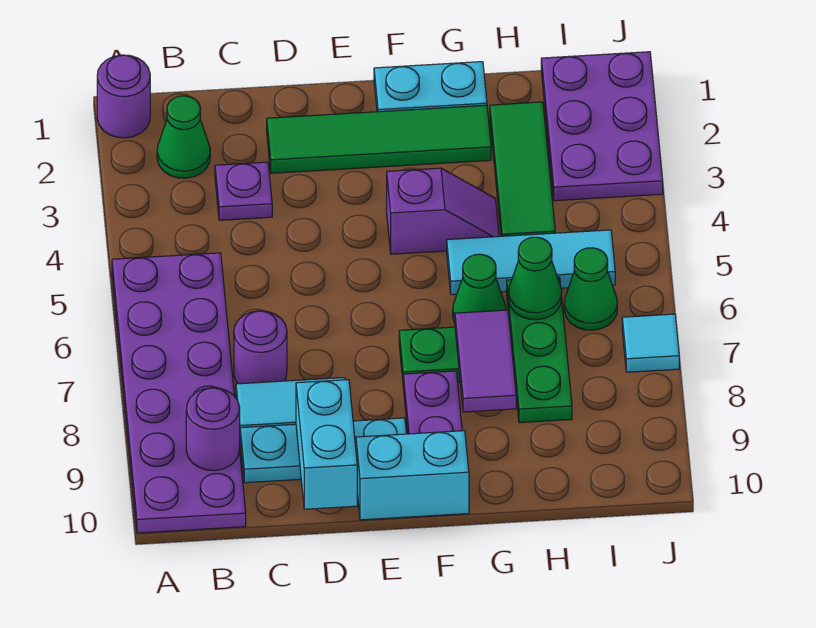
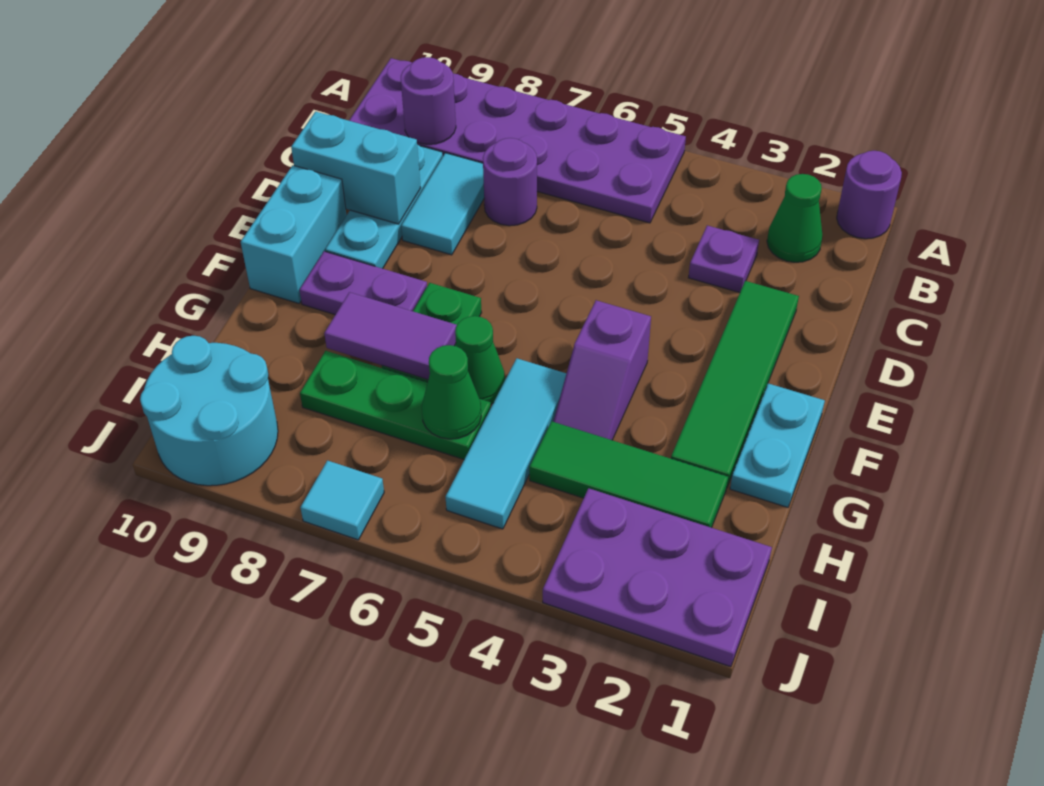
green cone I6 level 1 -> none
none -> cyan round brick I9:J10 level 1

